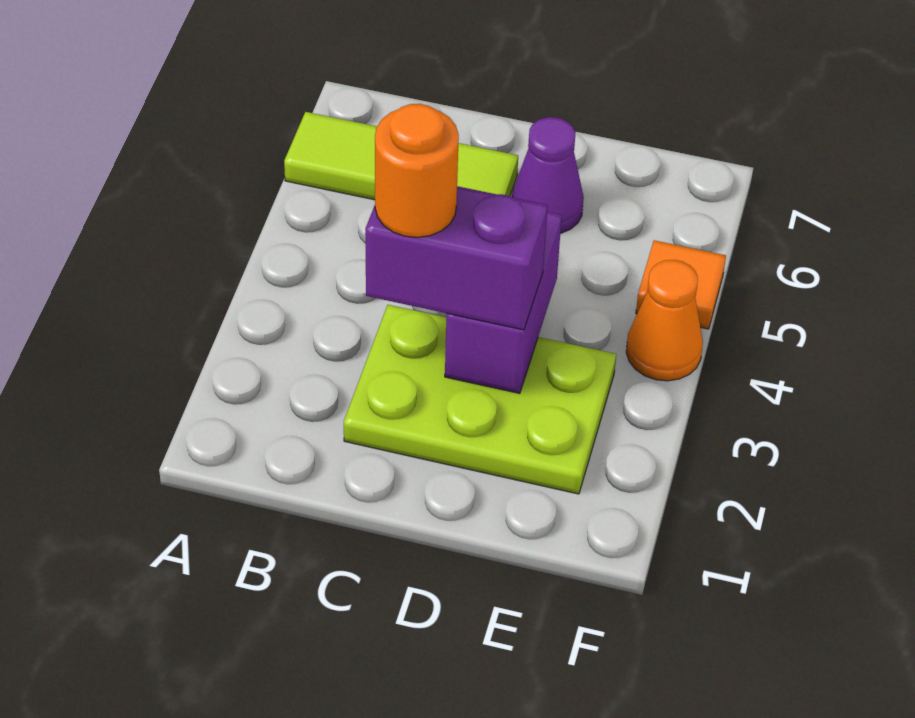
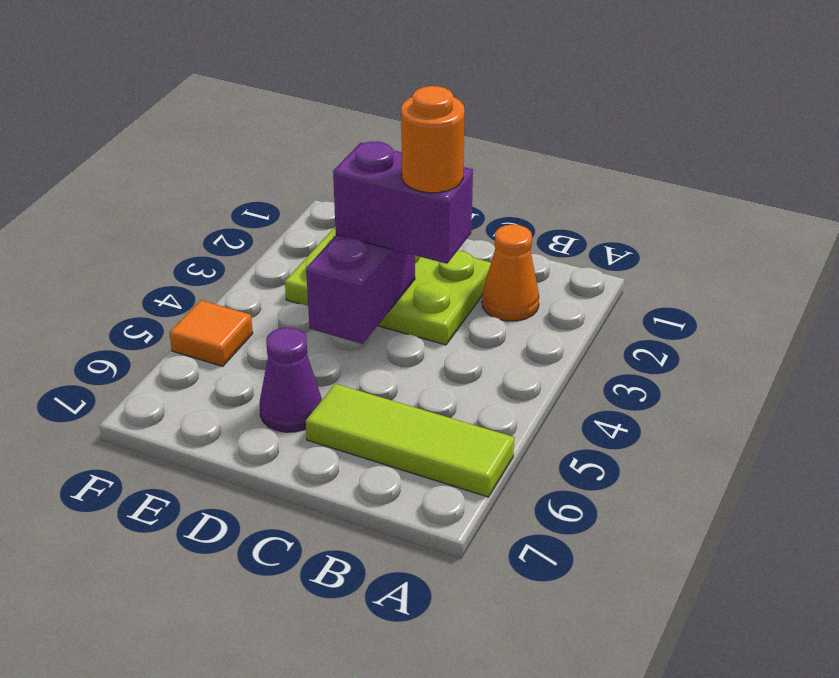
orange cone F4 level 1 -> orange cone B2 level 1

